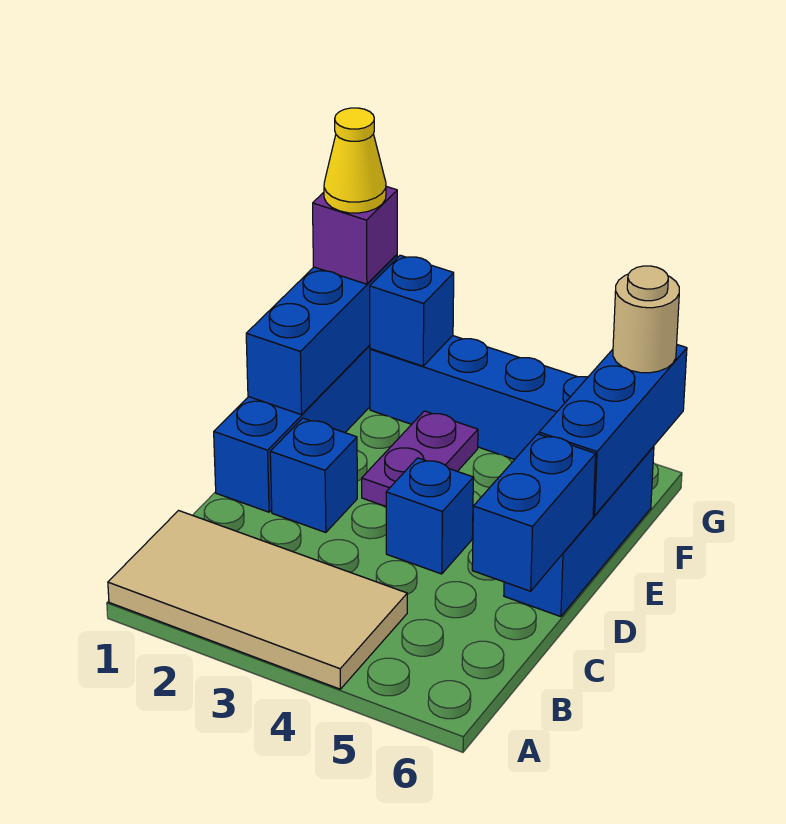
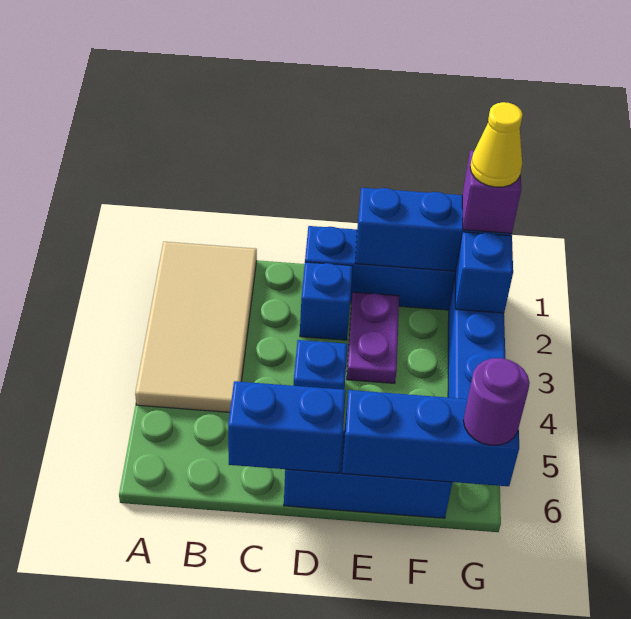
purple plate E3:F3 level 1 -> purple plate E2:E3 level 1
tan round brick G6 level 3 -> purple round brick G6 level 3

